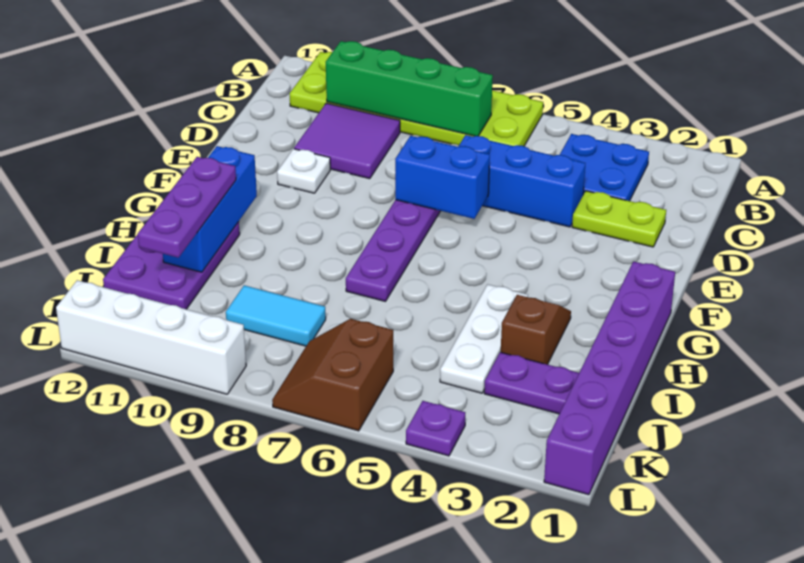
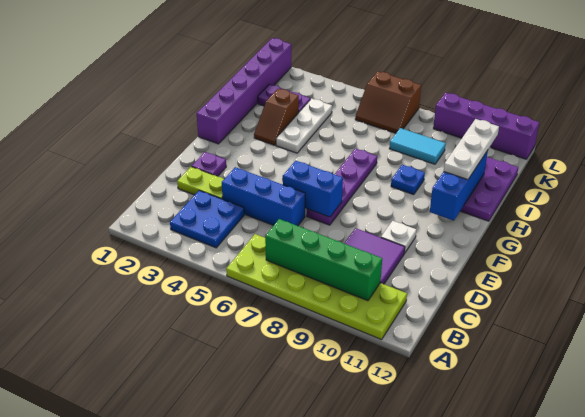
none -> blue plate H9 level 1
purple plate H11:J11 level 3 -> white plate H11:J11 level 3
brown slope K6:L7 level 1 top 6 -> brown slope K6:L7 level 1 top L
purple plate L4 level 1 -> purple plate E2 level 1
white brick L9:L12 level 1 -> purple brick L9:L12 level 1

